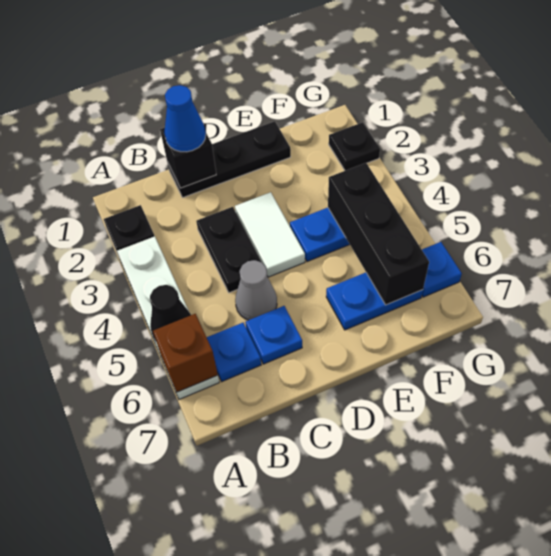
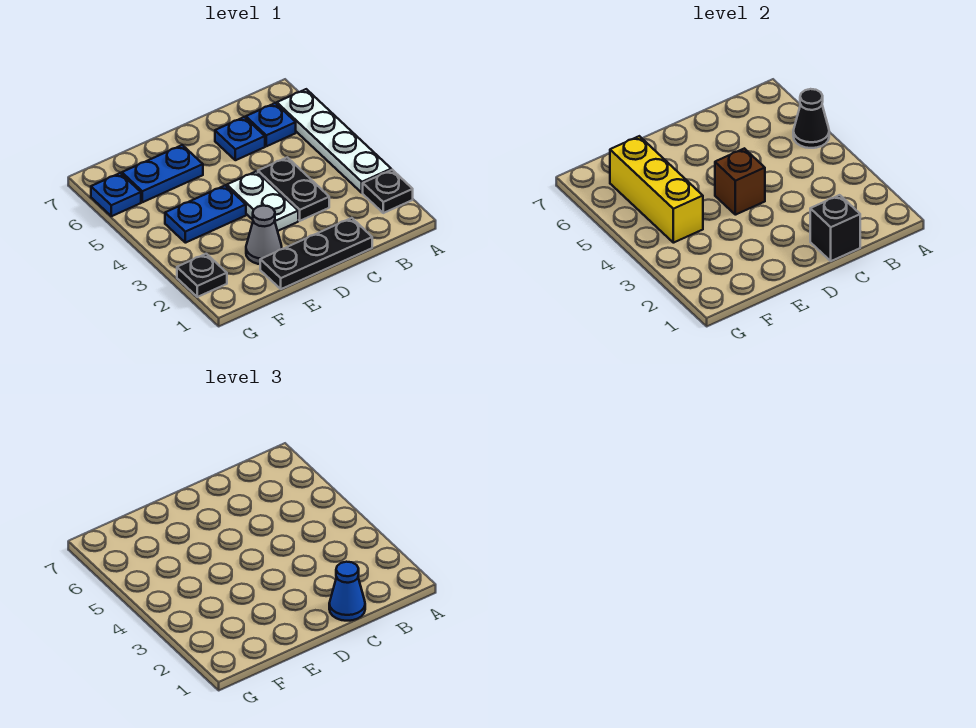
brown brick A6 level 2 -> brown brick D4 level 2
grey cone C5 level 1 -> grey cone E2 level 1
white tile D3:D4 level 1 -> white plate D3:D4 level 1
black brick F4:F6 level 2 -> yellow brick F4:F6 level 2

